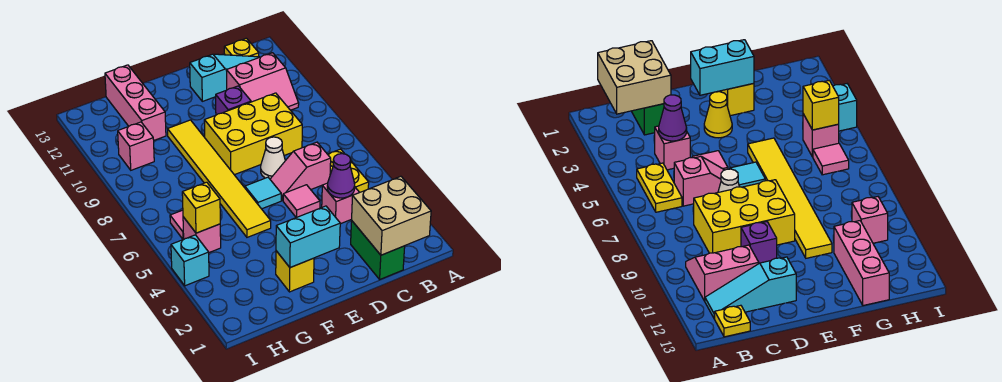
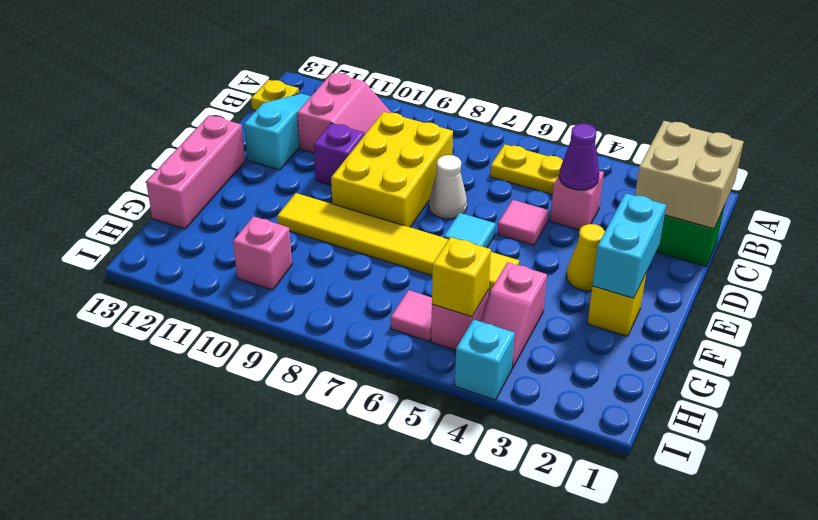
pink slope C6:D6 level 1 top C -> pink slope G4:H4 level 1 top G
pink brick G11:G13 level 1 -> pink brick E13:G13 level 1

